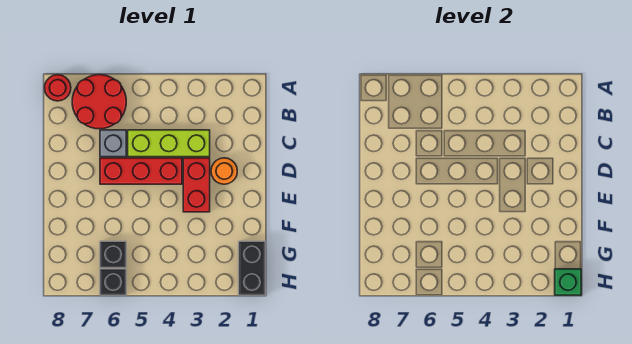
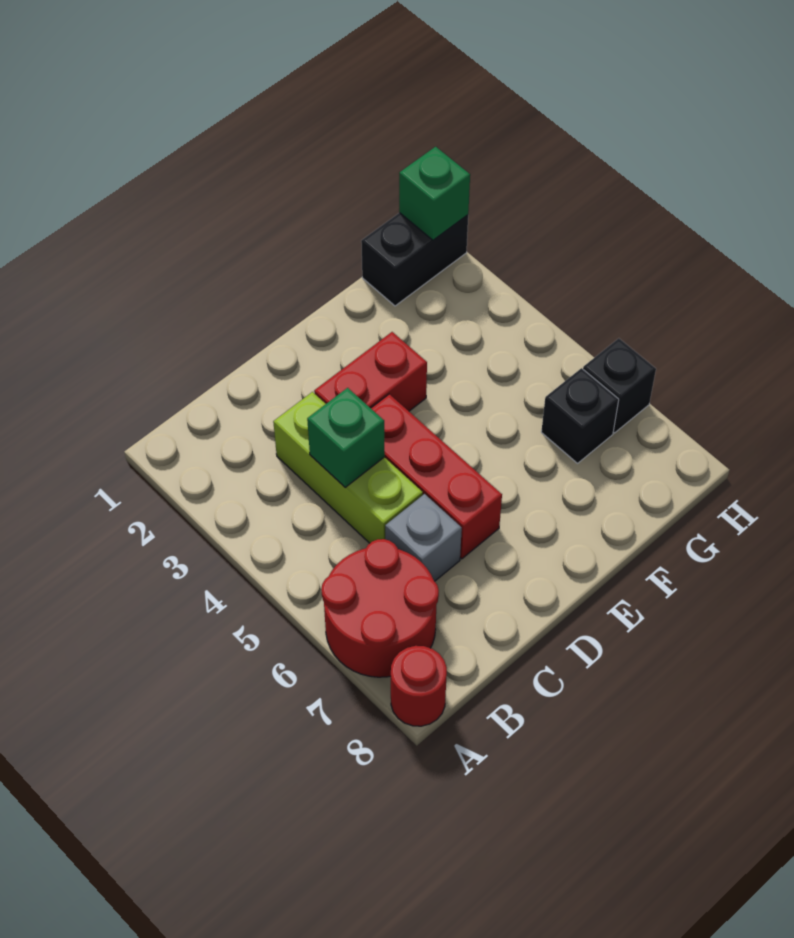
none -> green brick C4 level 2
orange round brick D2 level 1 -> none

